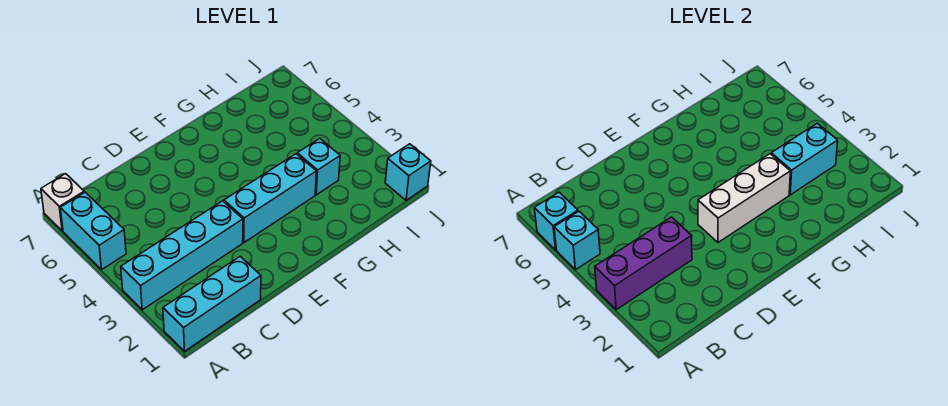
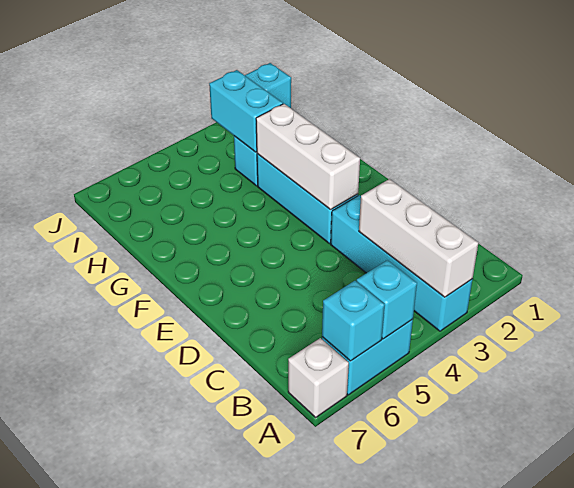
cyan brick A1:C1 level 1 -> none
purple brick A3:C3 level 2 -> white brick A3:C3 level 2

